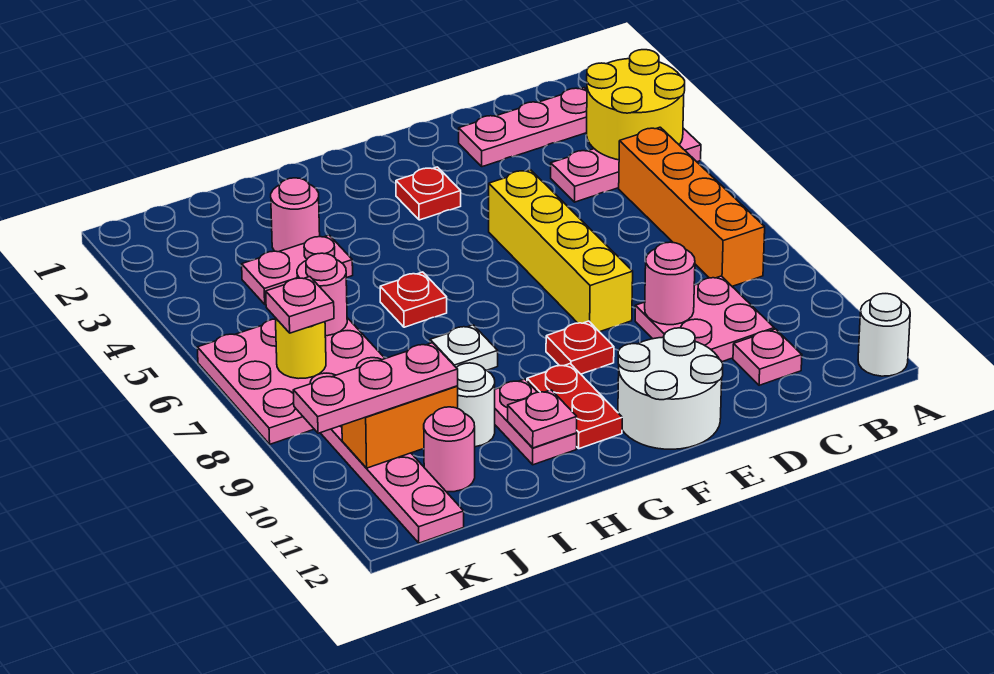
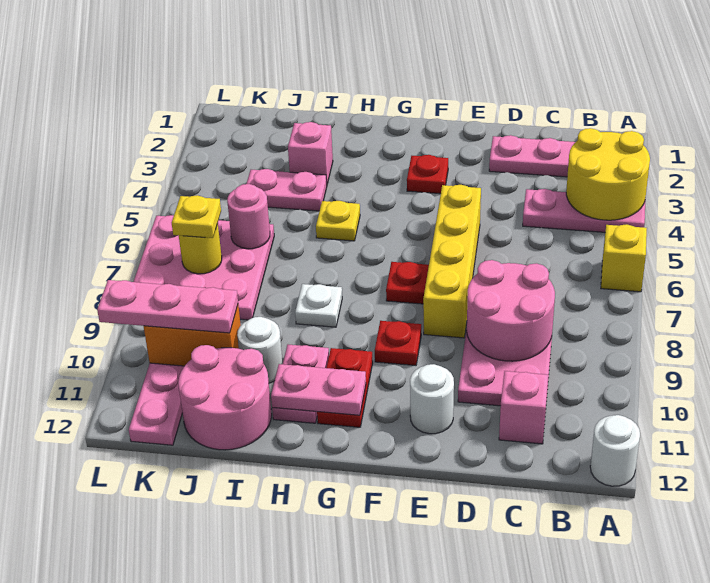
none -> yellow brick A6 level 1
orange brick B5:B8 level 1 -> none
pink plate C11 level 1 -> pink brick C11 level 1
pink round brick D9 level 2 -> pink round brick C8:D9 level 2
white round brick E11:F12 level 1 -> white round brick E11 level 1
none -> yellow plate H5 level 1
red plate H6 level 1 -> red plate F7 level 1
pink plate H11 level 2 -> pink plate G11:H11 level 2
pink round brick I3 level 1 -> pink brick I3 level 1
pink round brick J11 level 1 -> pink round brick I11:J12 level 1
pink plate K7 level 3 -> yellow plate K7 level 3

